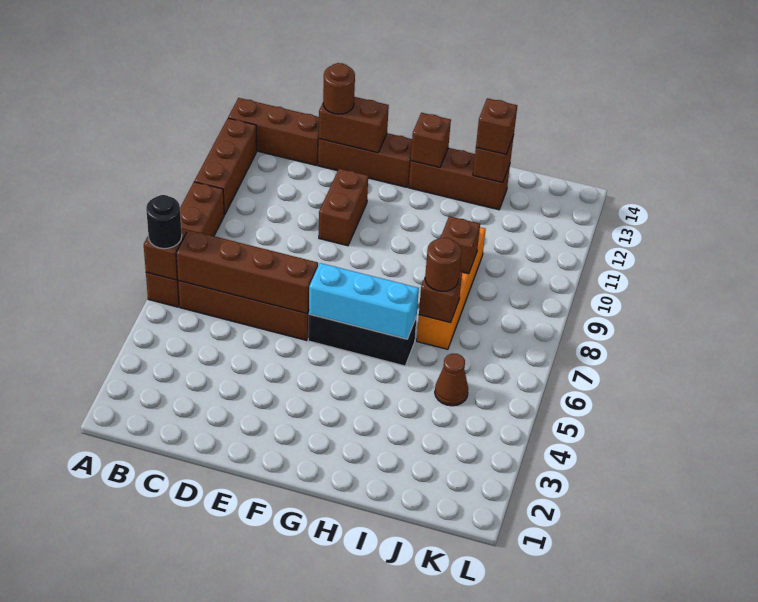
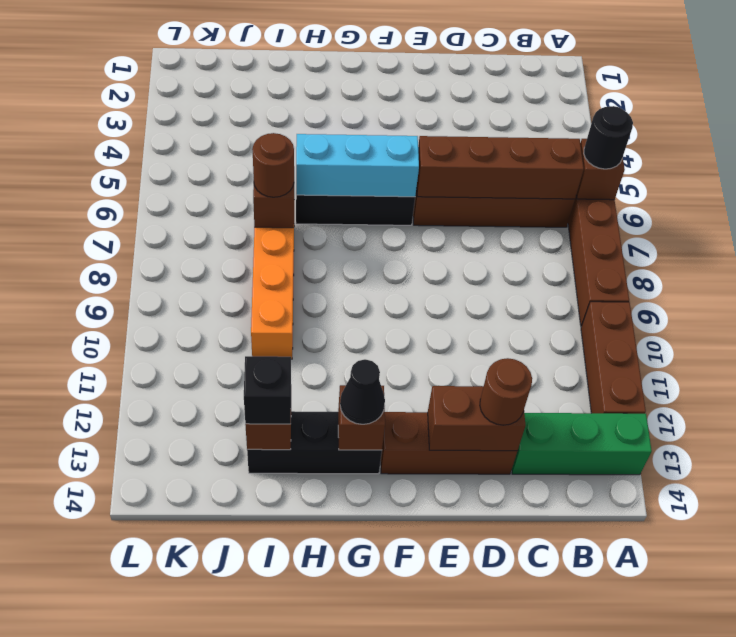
brown brick A13:C13 level 1 -> green brick A13:C13 level 1
brown brick E10:E11 level 1 -> none
brown brick G13:I13 level 1 -> black brick G13:I13 level 1
none -> black cone G13 level 3
brown brick I9 level 2 -> none
brown brick I13 level 3 -> black brick I13 level 3
brown cone J5 level 1 -> none

